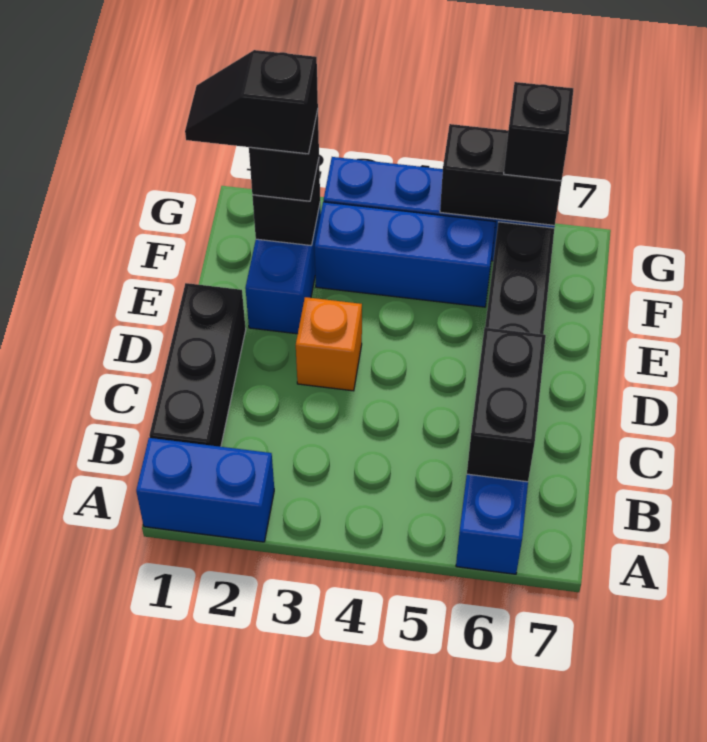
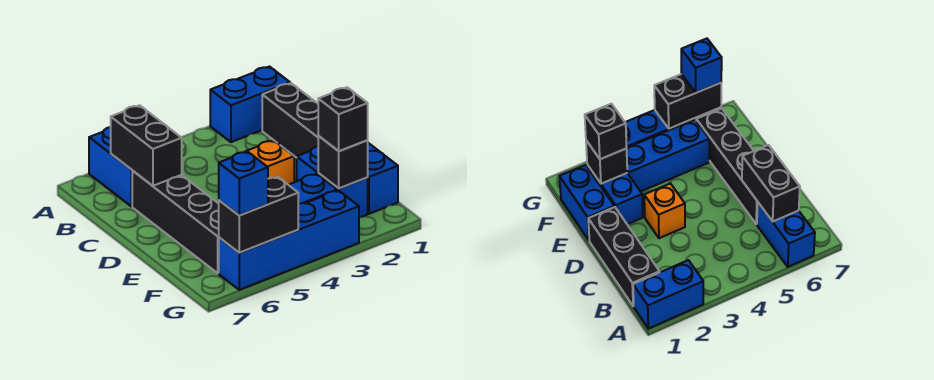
none -> blue brick E1:F1 level 1
black slope F1:F2 level 4 top 2 -> none
black brick G6 level 3 -> blue brick G6 level 3

